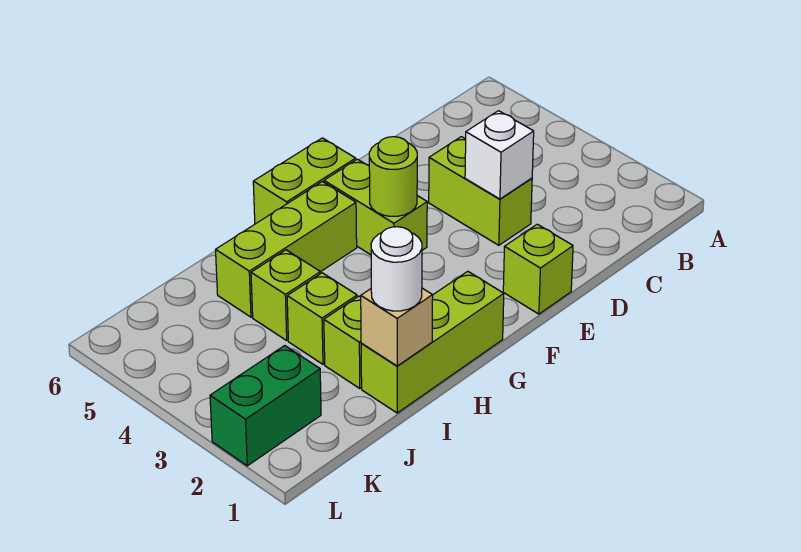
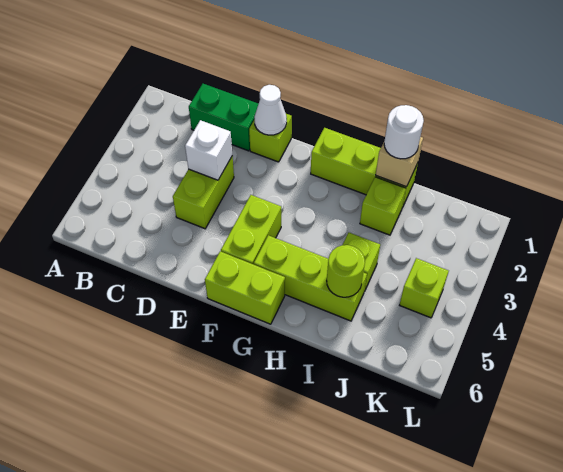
none -> white cone E1 level 2
lime round brick F4 level 2 -> lime round brick I5 level 2
lime brick I3 level 1 -> lime brick K4 level 1
green brick K2:L2 level 1 -> green brick C1:D1 level 1

